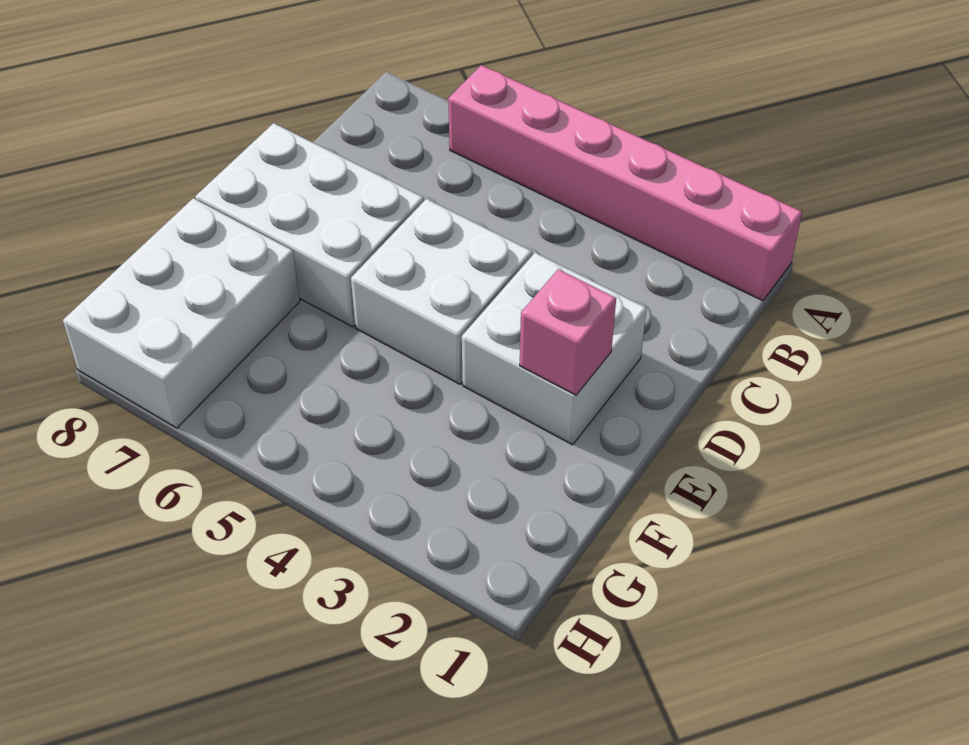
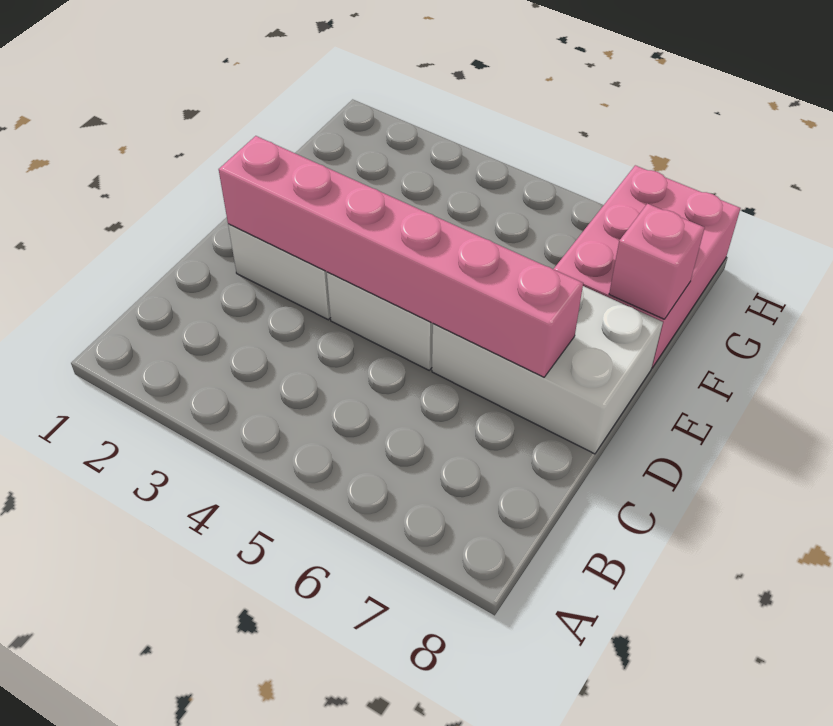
pink brick A1:A6 level 1 -> pink brick D2:D7 level 2
pink brick E2 level 2 -> pink brick F8 level 2
white brick F7:H8 level 1 -> pink brick F7:H8 level 1

